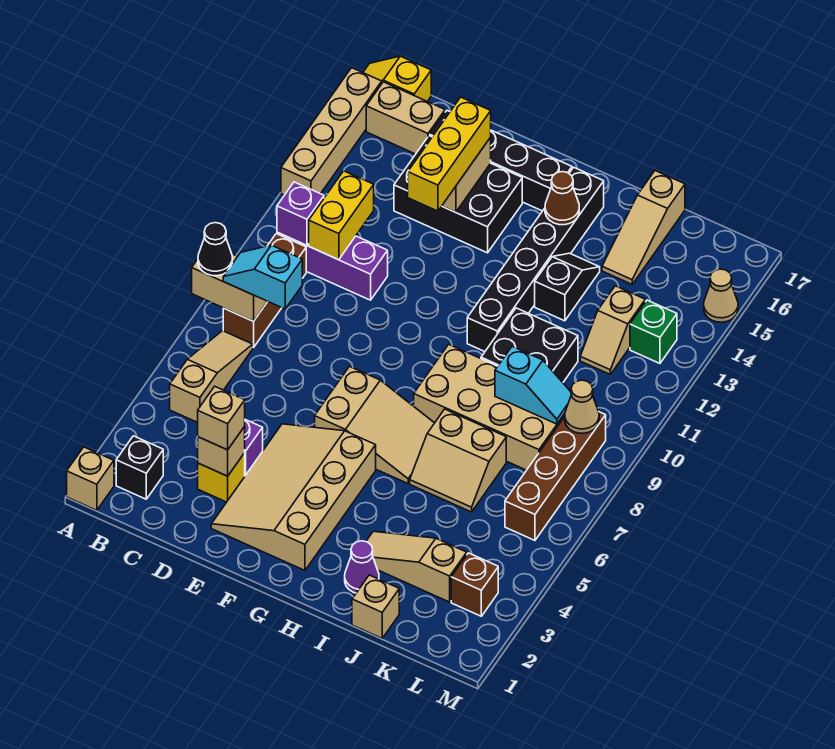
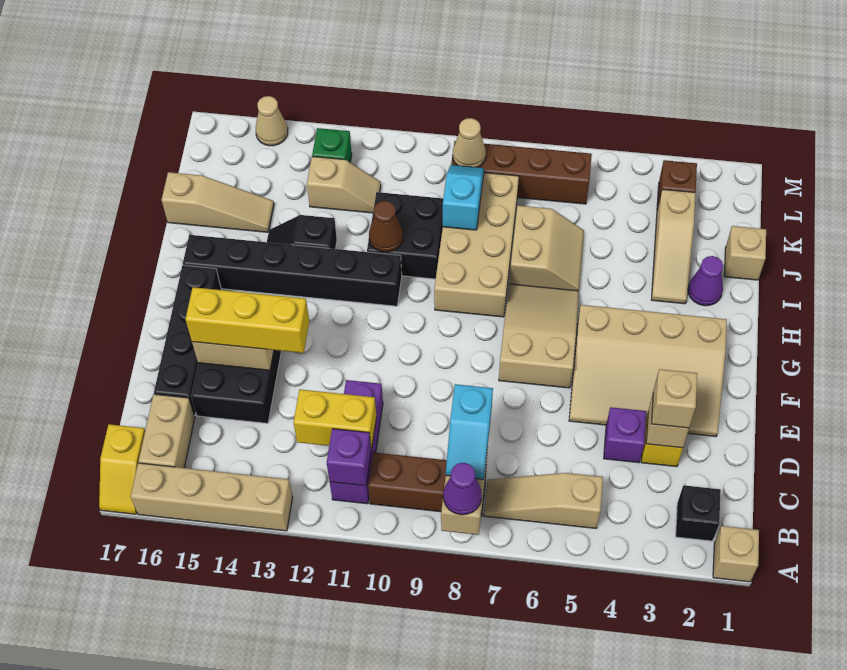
black cone A8 level 3 -> purple cone A8 level 3
brown cone H15 level 2 -> brown cone I11 level 2

